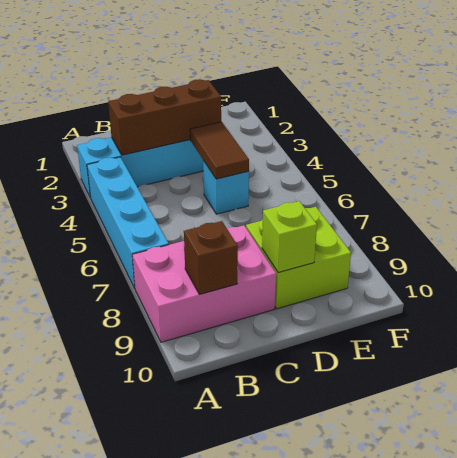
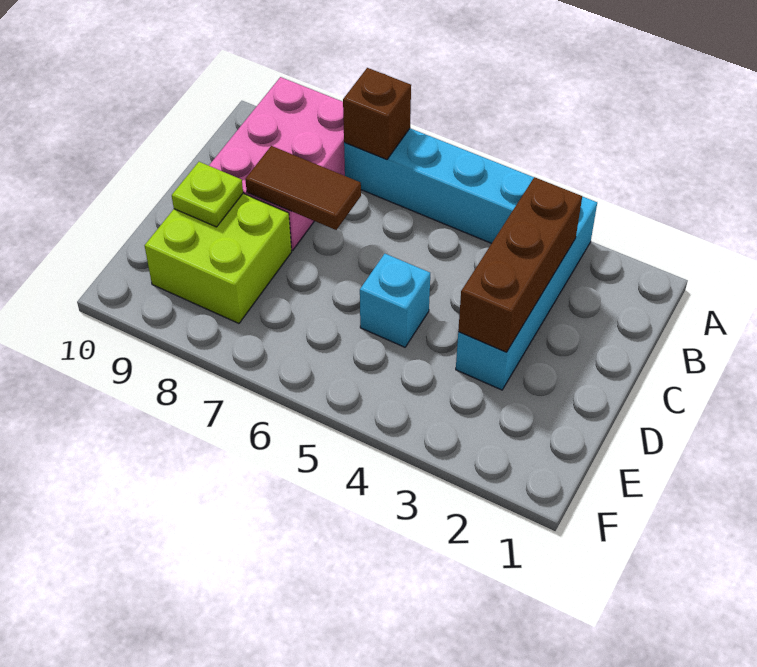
brown brick B9 level 2 -> brown brick A7 level 2
brown tile D4:D5 level 2 -> brown tile C7:C8 level 2
lime brick D9 level 2 -> lime plate D9 level 2

